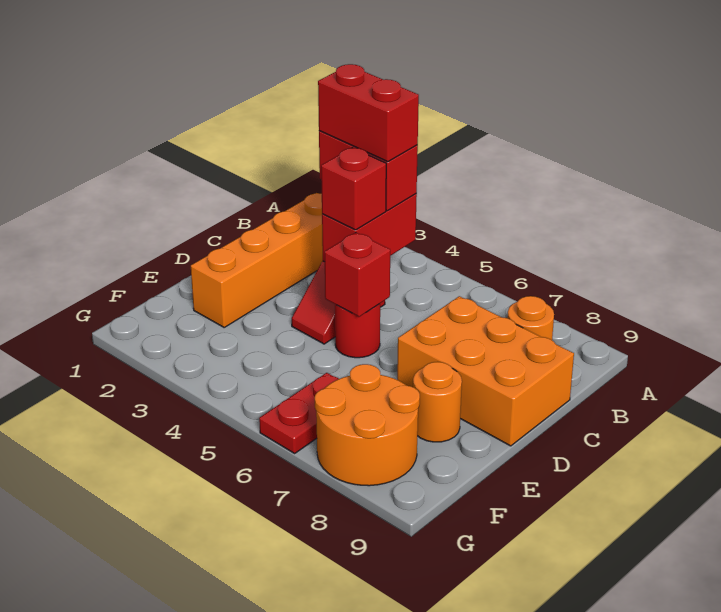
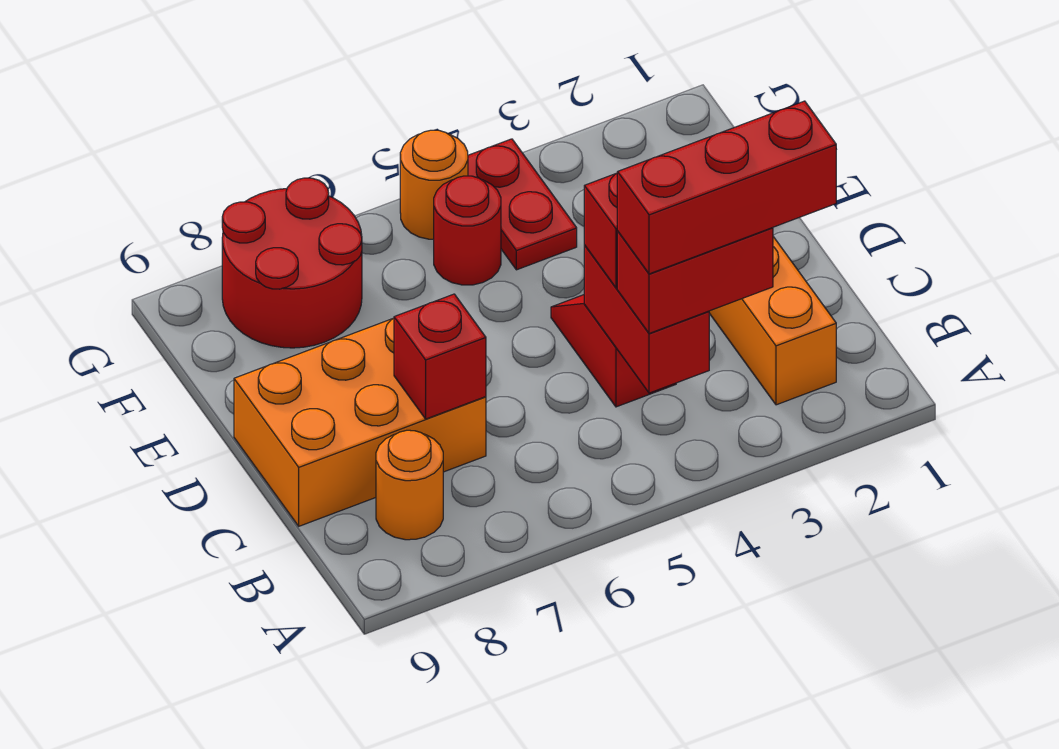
red brick B3:B4 level 4 -> red brick B2:B4 level 4
red round brick D5 level 1 -> red round brick F5 level 1
red brick D5 level 2 -> red brick C7 level 2
orange round brick E8 level 1 -> orange round brick G5 level 1
red plate F6:G6 level 1 -> red plate F4:G4 level 1
orange round brick F7:G8 level 1 -> red round brick F7:G8 level 1

